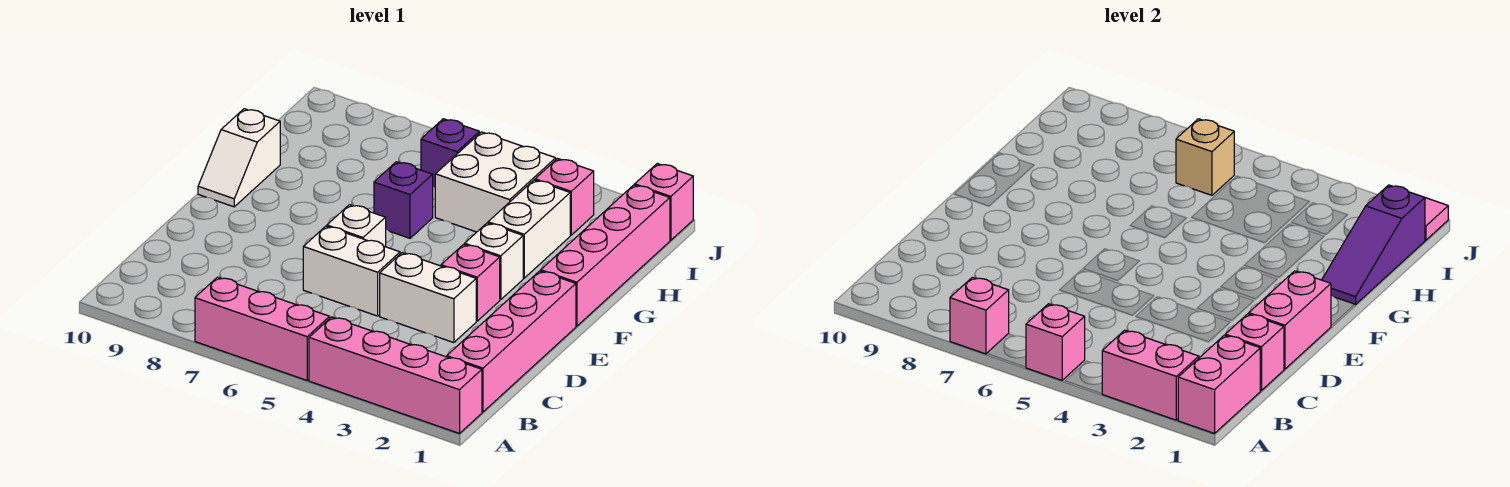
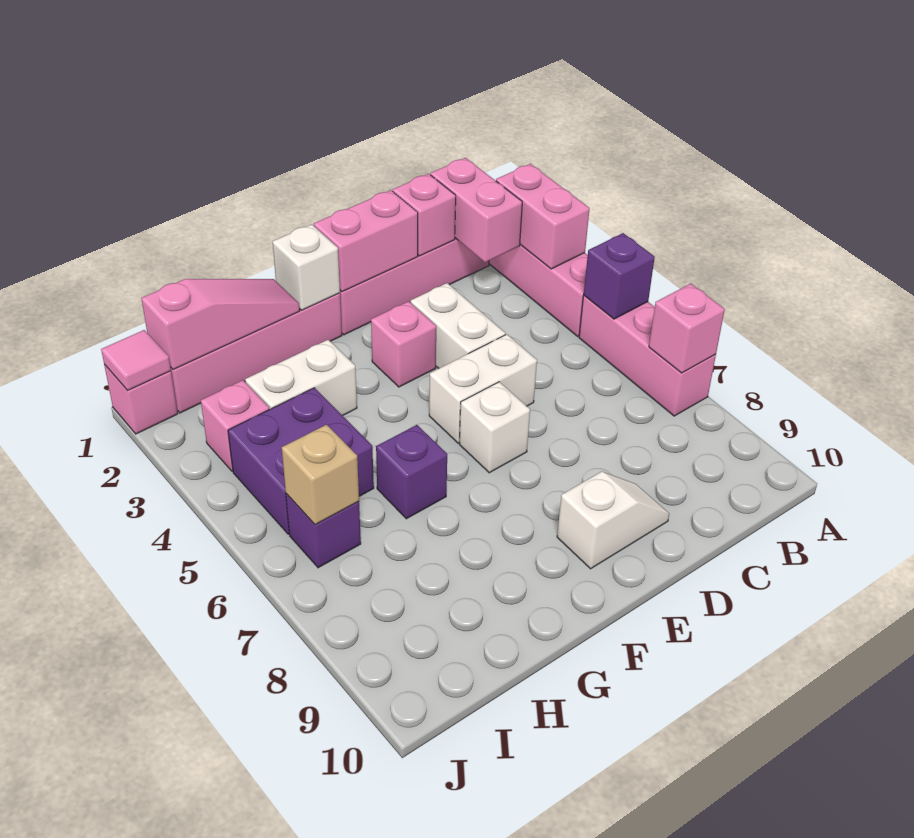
pink brick A1:B1 level 2 -> pink brick B1:B2 level 2
pink brick A5 level 2 -> purple brick A5 level 2
white brick D5:D6 level 1 -> white brick D5:E5 level 1
white brick F3 level 1 -> white brick F1 level 2
white slope F10:G10 level 1 top G -> white slope D9:E9 level 1 top E
purple slope G1:I1 level 2 top I -> pink slope G1:I1 level 2 top I
white brick H4:I5 level 1 -> purple brick H4:I5 level 1

